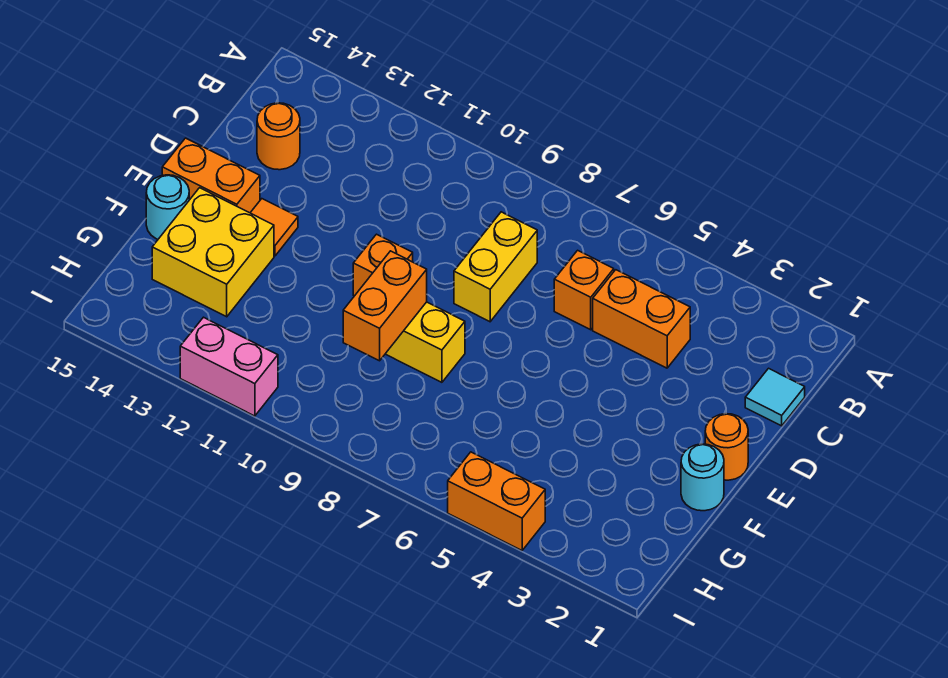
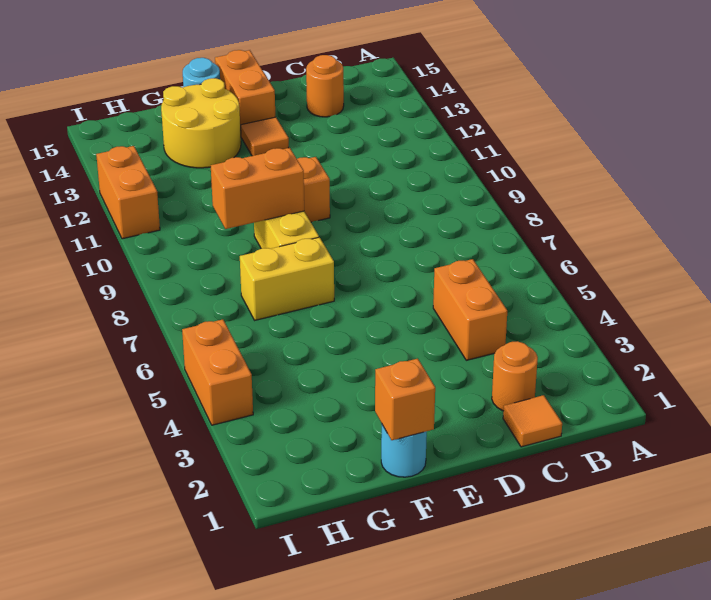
cyan tile C1 level 1 -> orange tile C1 level 1
orange brick C6 level 1 -> orange brick F1 level 2
yellow brick C8:D8 level 1 -> yellow brick F7:G7 level 1
orange round brick E1 level 1 -> orange round brick C2 level 1
yellow brick F13:G14 level 1 -> yellow round brick F13:G14 level 1
pink brick I11:I12 level 1 -> orange brick I11:I12 level 1

